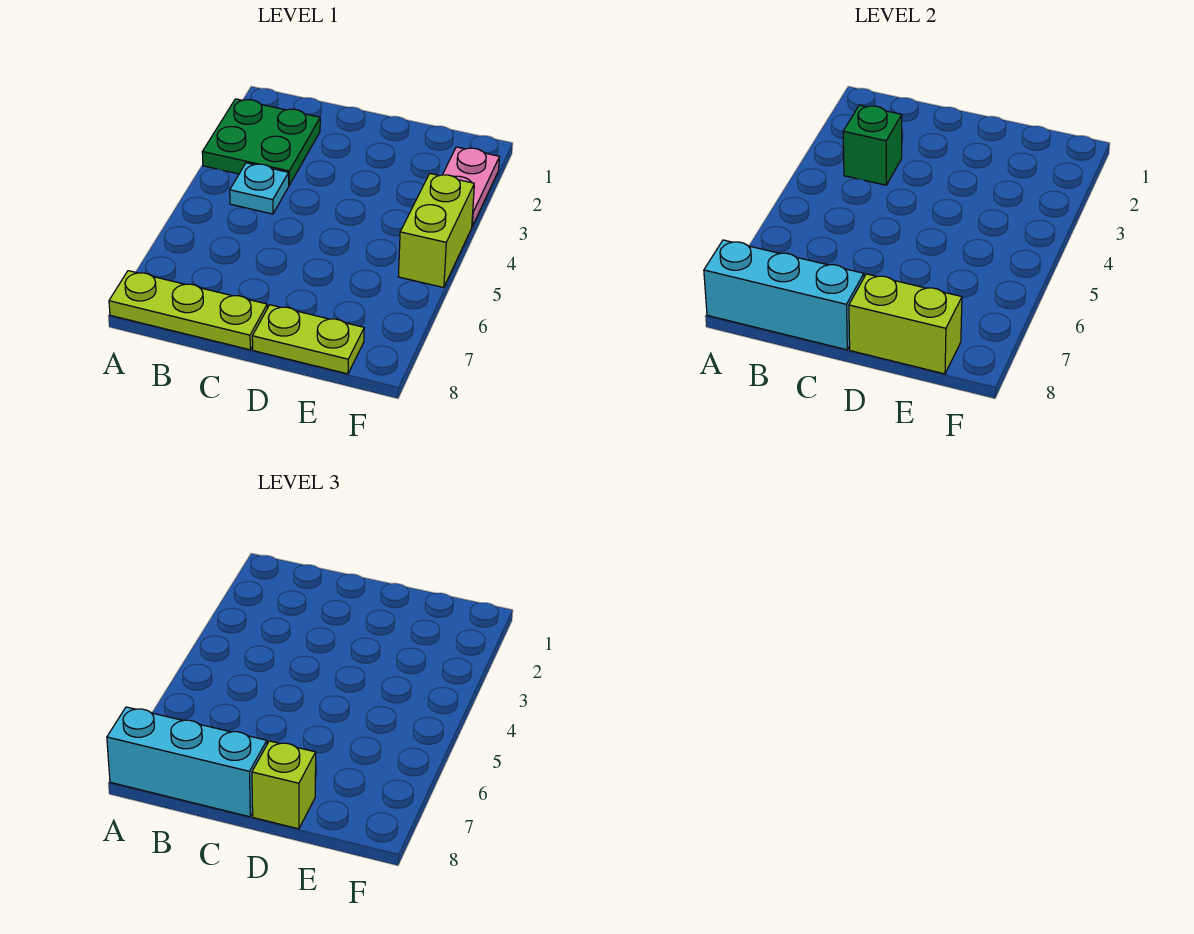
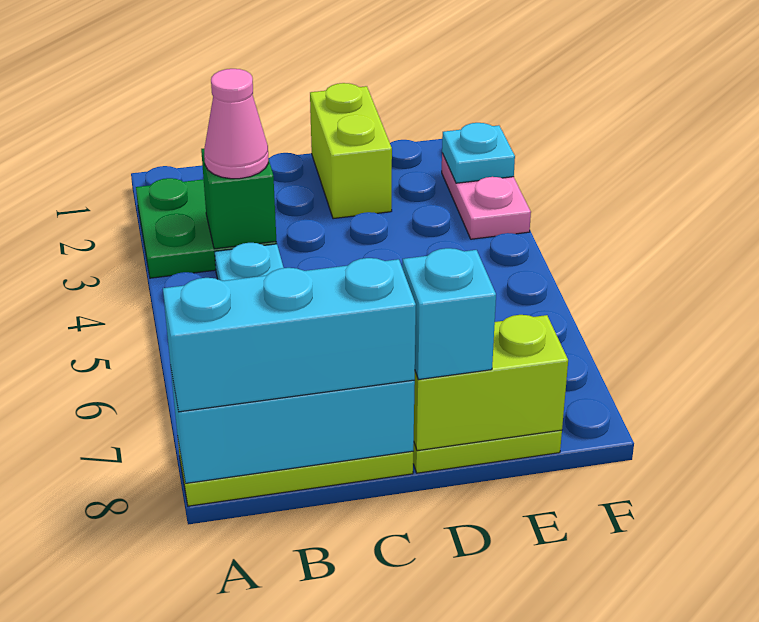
none -> pink cone B3 level 3
lime brick D8 level 3 -> cyan brick D8 level 3
none -> cyan plate F2 level 2
lime brick F4:F5 level 1 -> lime brick D1:D2 level 1

